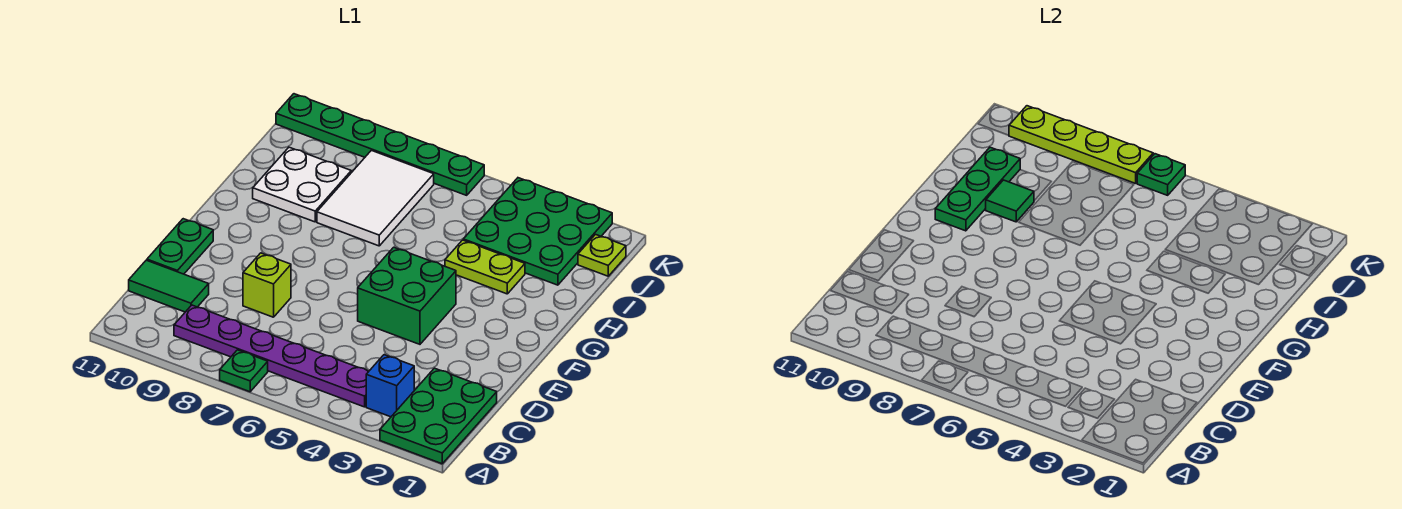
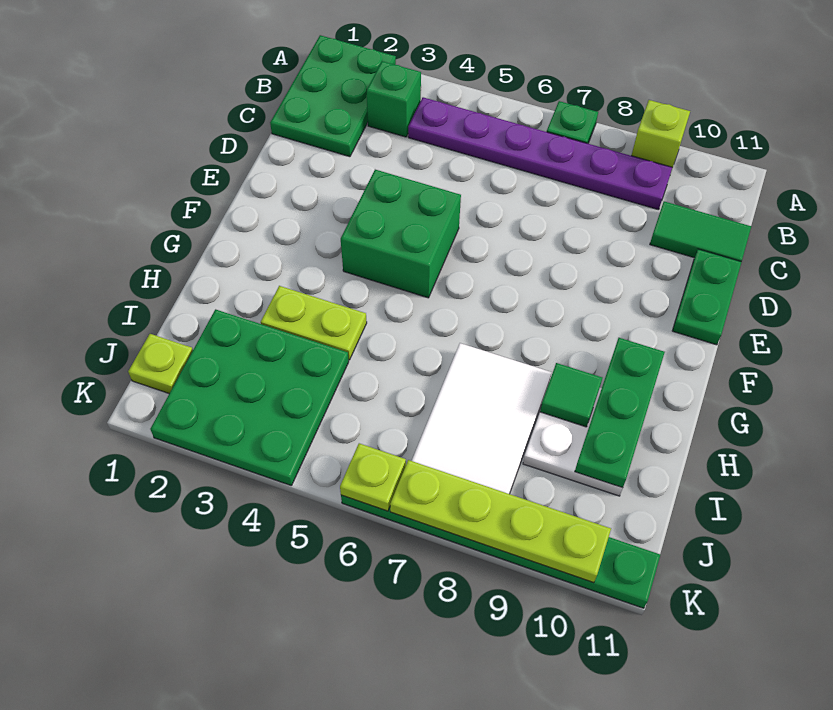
blue brick B3 level 1 -> green brick B3 level 1
lime brick D8 level 1 -> lime brick A9 level 1
green plate K6 level 2 -> lime plate K6 level 2

